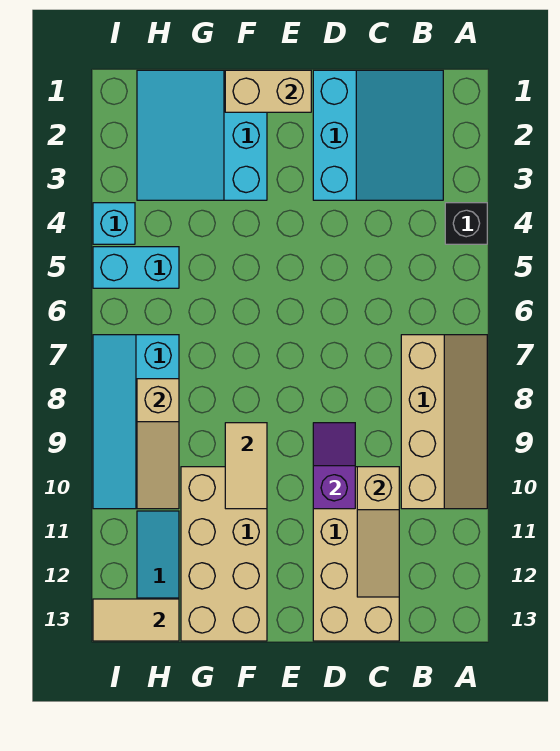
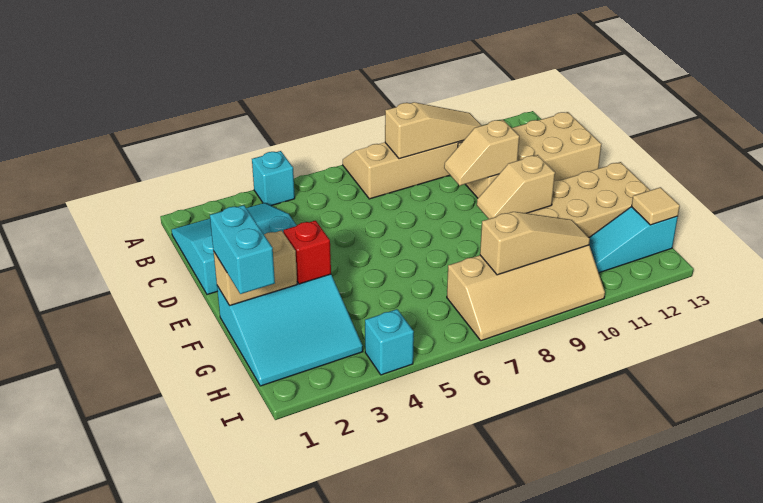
black brick A4 level 1 -> cyan brick A4 level 1
tan slope C10:C12 level 2 top 10 -> tan slope B8:B10 level 2 top 8
purple slope D9:D10 level 2 top 10 -> tan slope D9:D10 level 2 top 10
tan brick E1:F1 level 2 -> tan brick F1:F2 level 2
none -> red brick F3 level 2
tan tile F9:F10 level 2 -> tan slope F9:F10 level 2 top 10
cyan brick H5:I5 level 1 -> cyan brick F1:G1 level 3
cyan slope H7:I10 level 1 top H -> tan slope H7:I10 level 1 top H
tan tile H13:I13 level 2 -> tan tile H13 level 2

